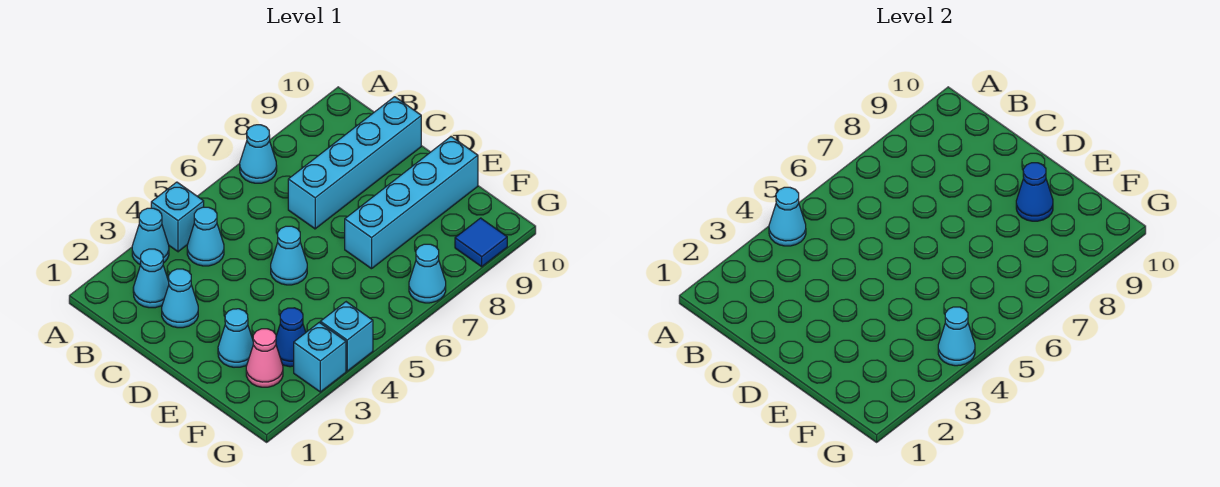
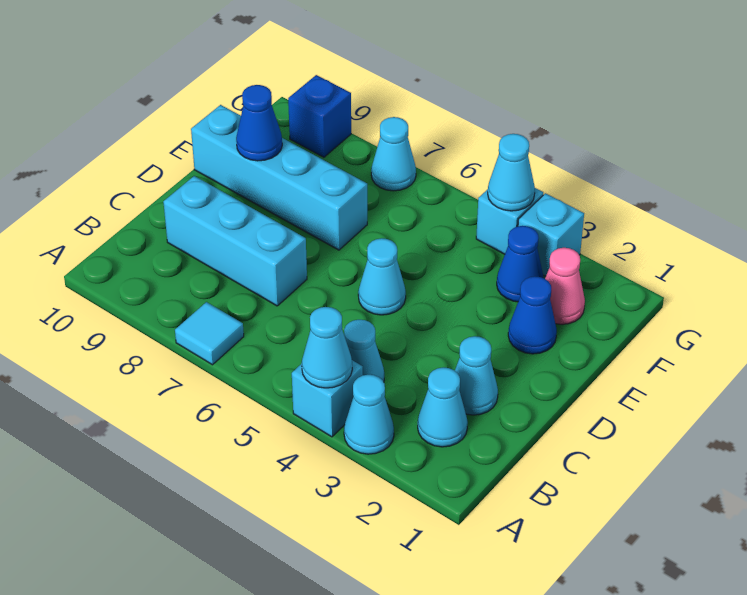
cyan cone A7 level 1 -> cyan tile A7 level 1
cyan brick C7:C10 level 1 -> cyan brick C7:C9 level 1
cyan cone E2 level 1 -> blue cone E2 level 1
blue tile G9 level 1 -> blue brick G9 level 1

